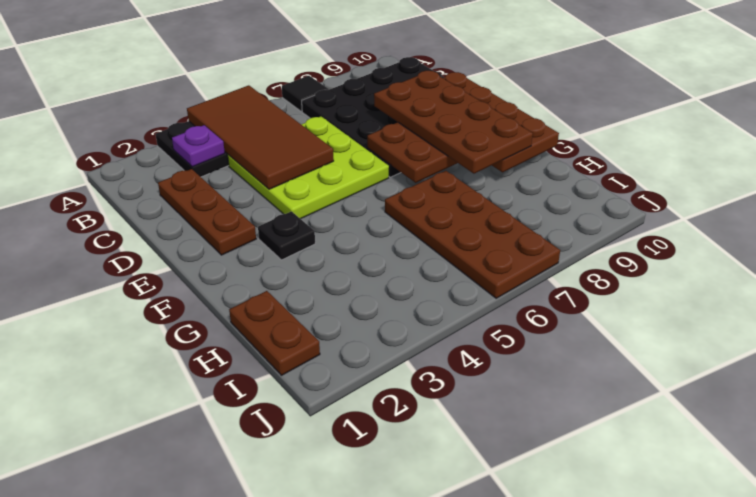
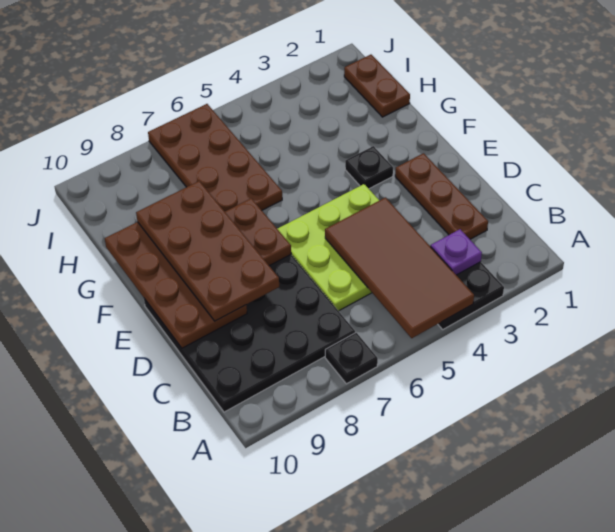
black tile A7 level 1 -> black plate A7 level 1

